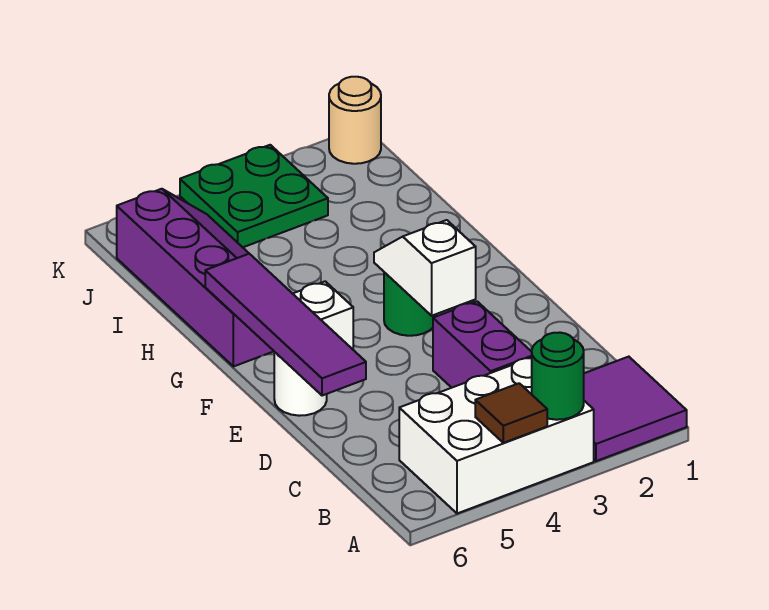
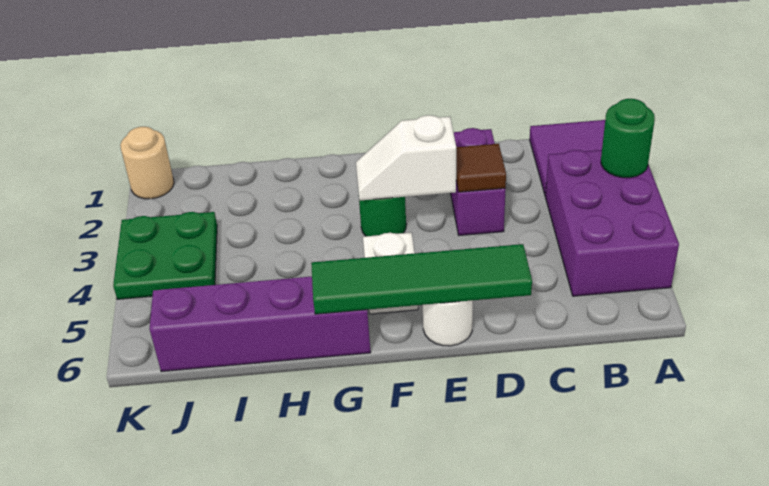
white brick A3:B5 level 1 -> purple brick A3:B5 level 1
brown tile A4 level 2 -> brown tile D3 level 2
purple brick C3:D3 level 1 -> purple brick D2:D3 level 1
purple tile D6:G6 level 2 -> green tile D6:G6 level 2

